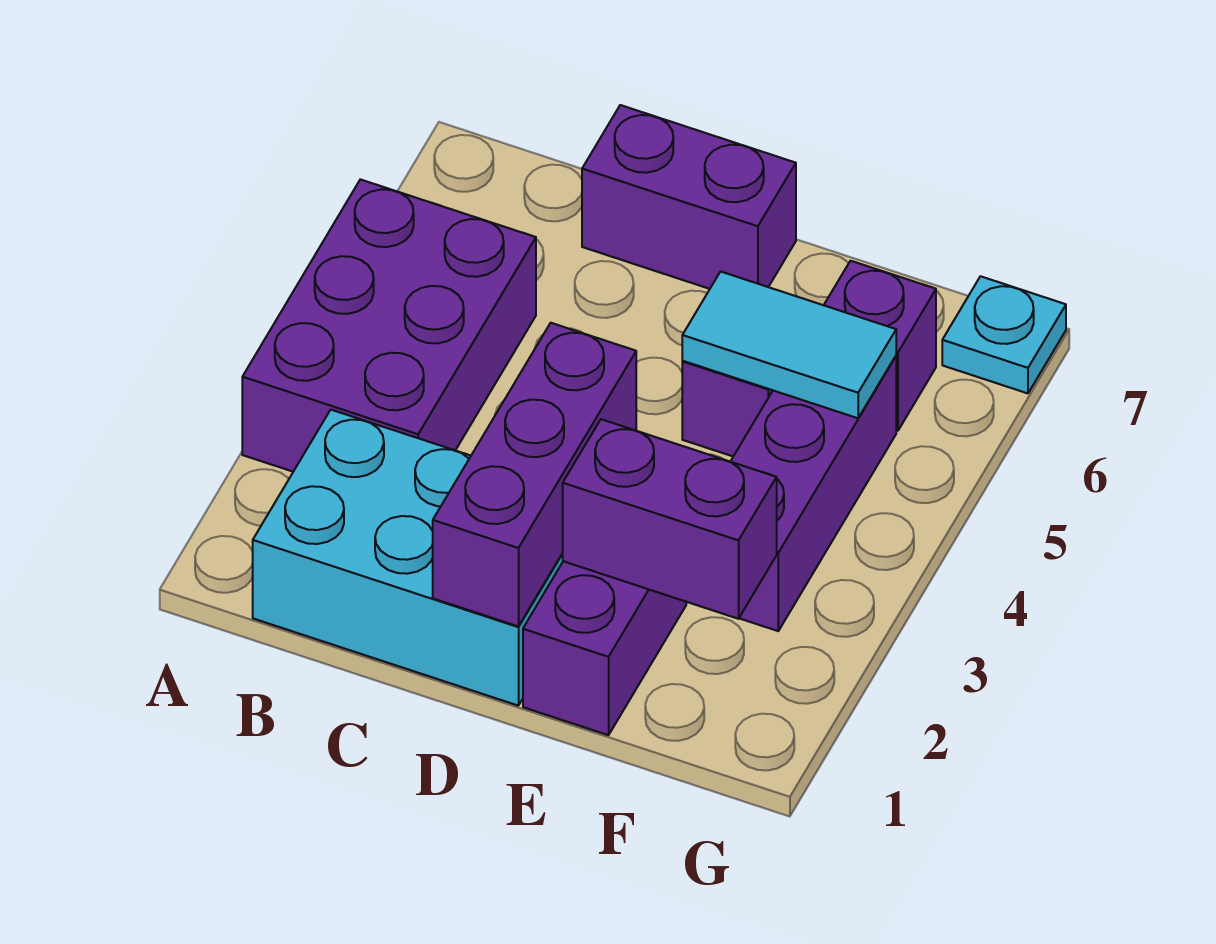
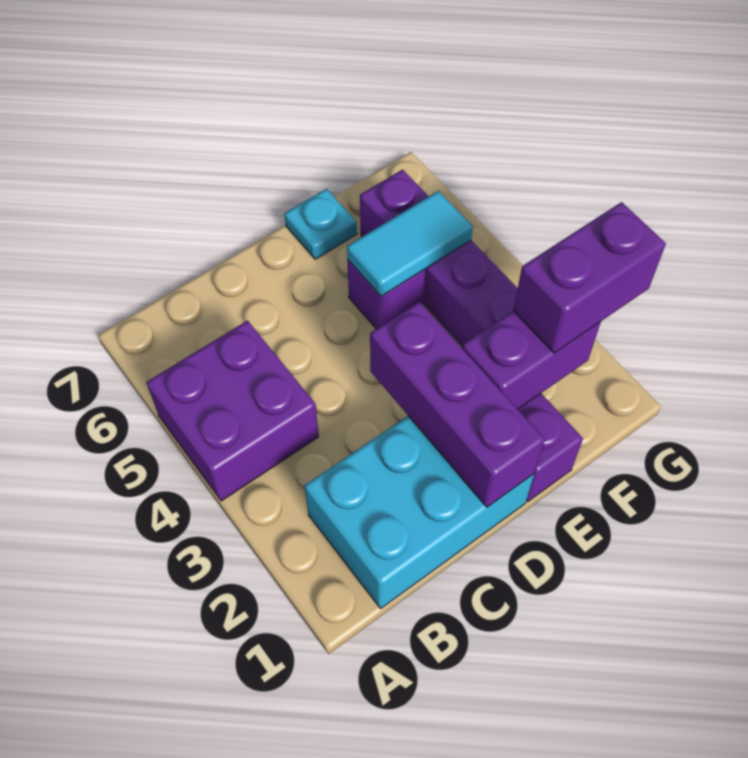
purple brick A3:B5 level 1 -> purple brick A4:B5 level 1
purple brick C7:D7 level 1 -> purple brick F2:G2 level 3
cyan plate G7 level 1 -> cyan plate E7 level 1

